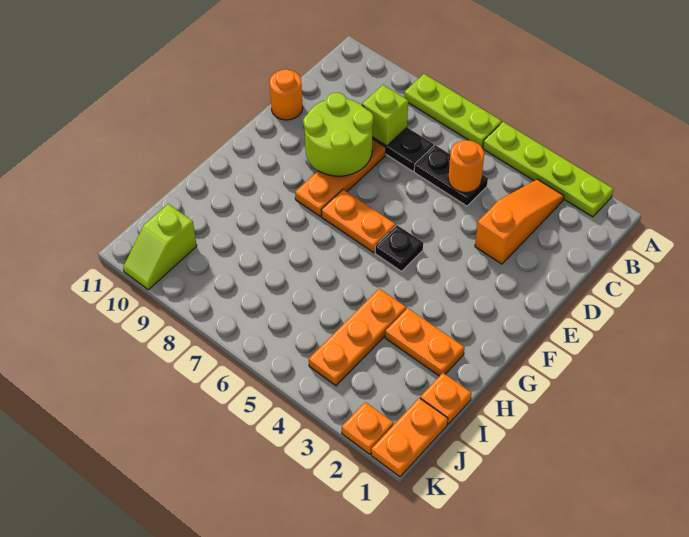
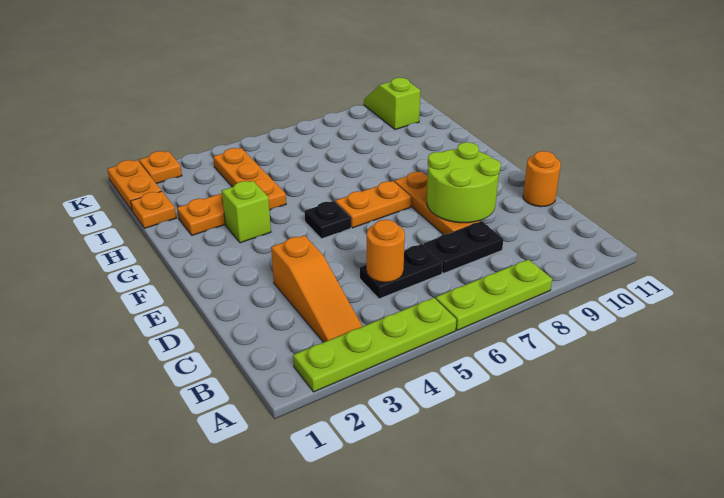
lime brick C8 level 2 -> lime brick G3 level 1

